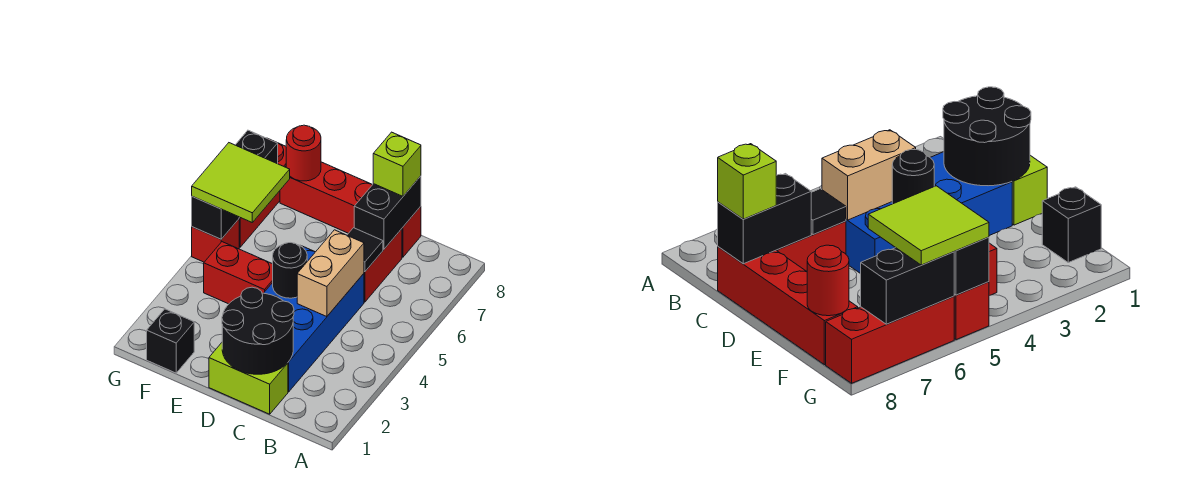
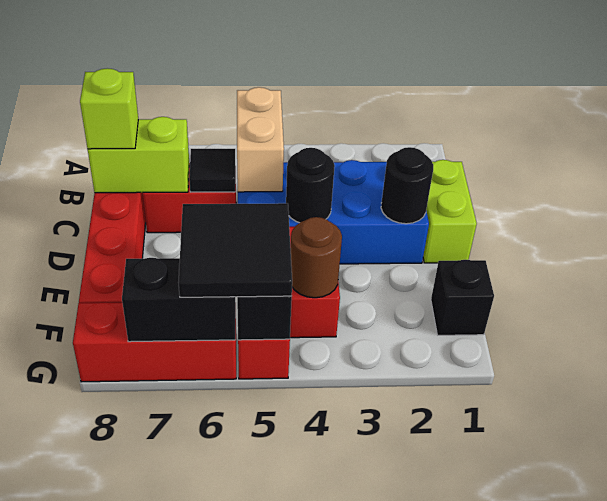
black round brick C1:D2 level 2 -> black round brick D2 level 2
tan brick C4:C5 level 2 -> tan brick B5:C5 level 2
black brick C7:C8 level 2 -> lime brick C7:C8 level 2
none -> brown round brick F4 level 2
lime tile F5:G6 level 3 -> black tile F5:G6 level 3
red round brick F8 level 2 -> none

